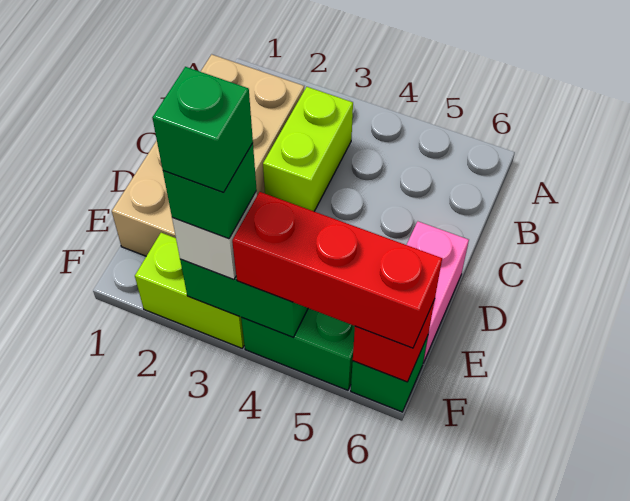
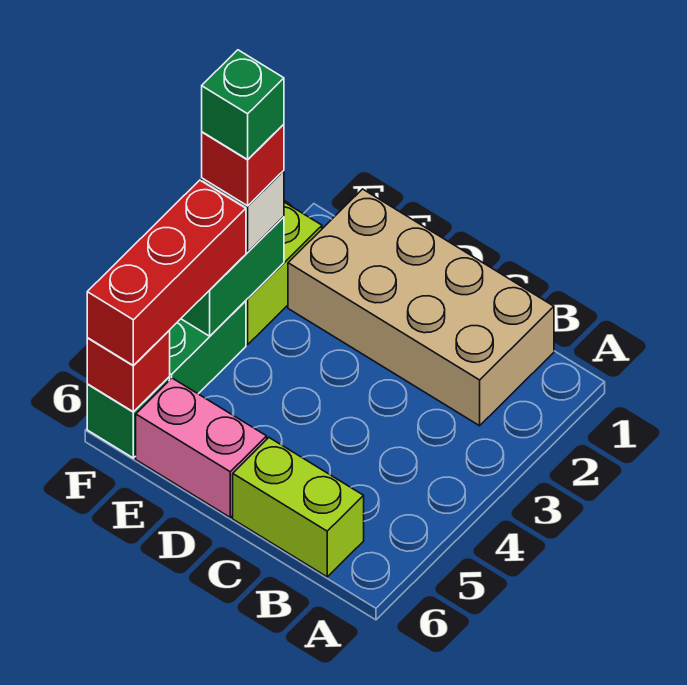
lime brick B3:C3 level 1 -> lime brick B6:C6 level 1
green brick F3 level 4 -> red brick F3 level 4

